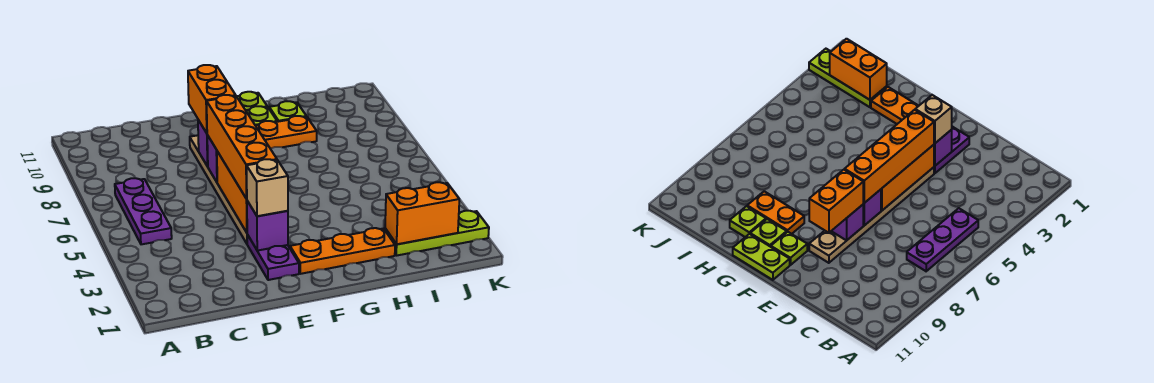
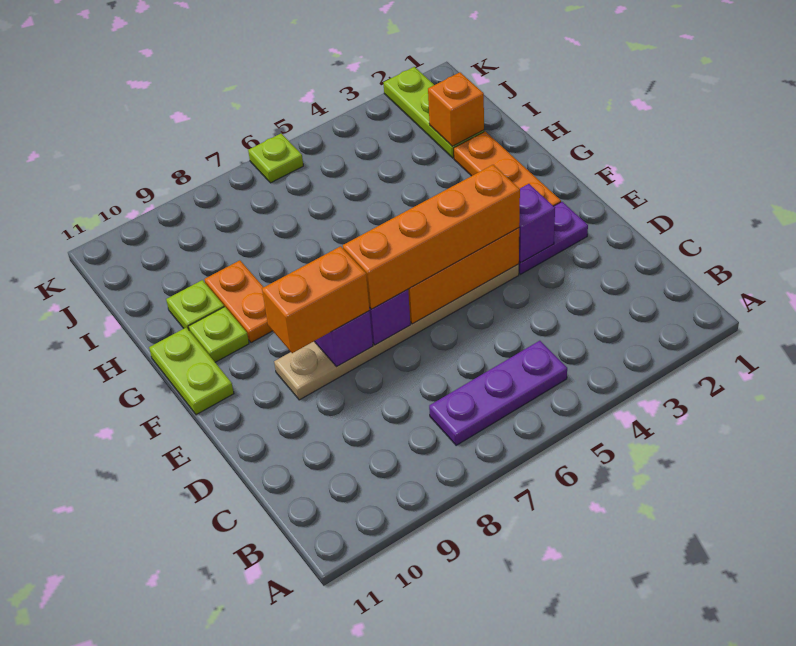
tan brick E3 level 3 -> none
lime plate F10 level 1 -> lime plate K6 level 1
orange brick I2:J2 level 2 -> orange brick I2 level 2

